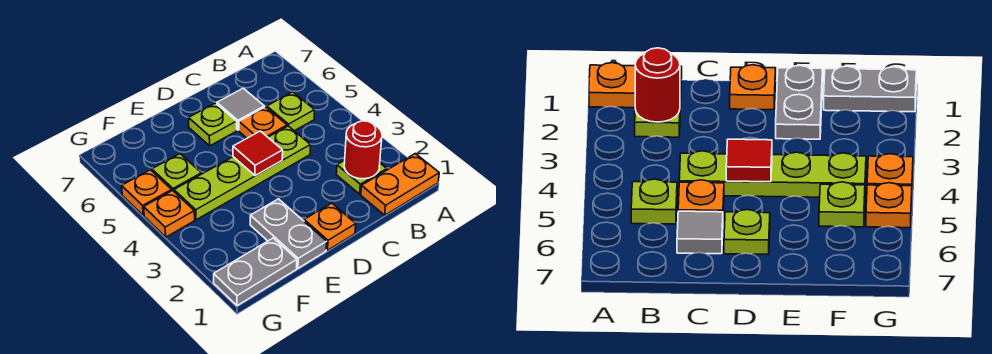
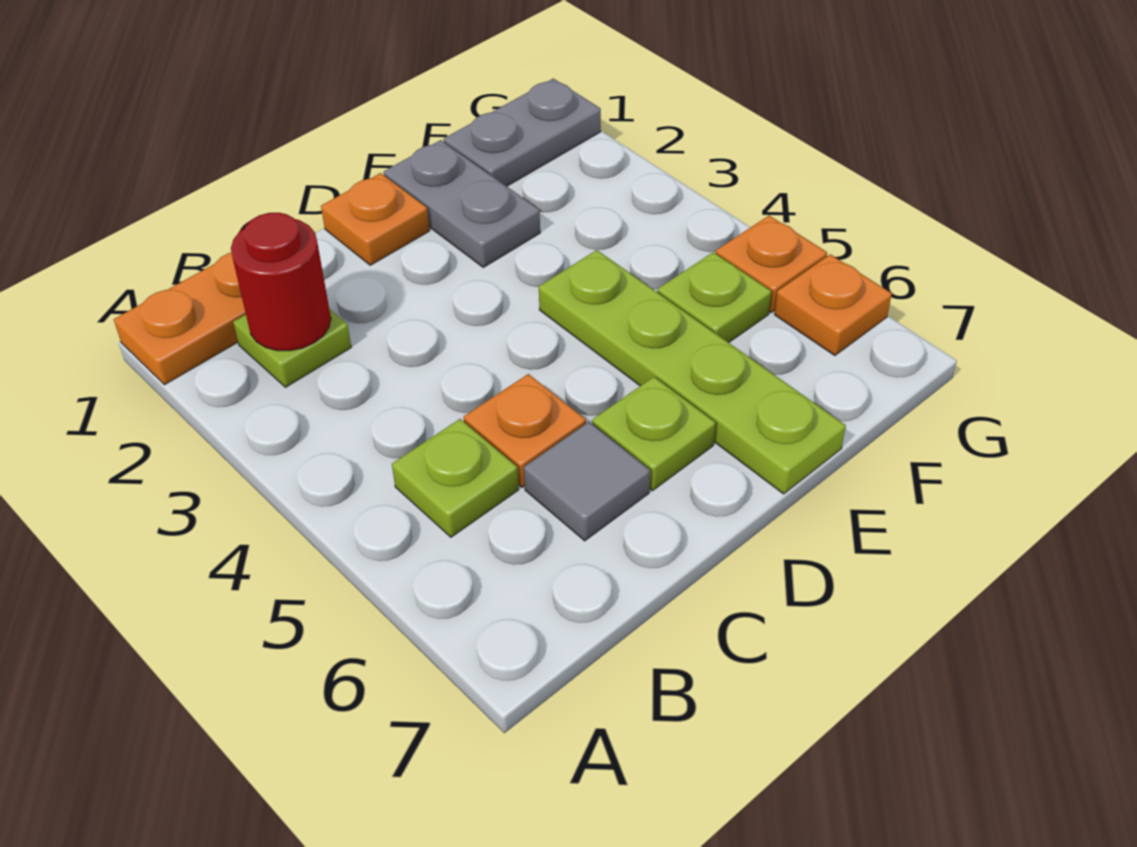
lime plate C4:F4 level 1 -> lime plate E4:E7 level 1
red tile D4 level 2 -> none
orange plate G4 level 1 -> orange plate G6 level 1

